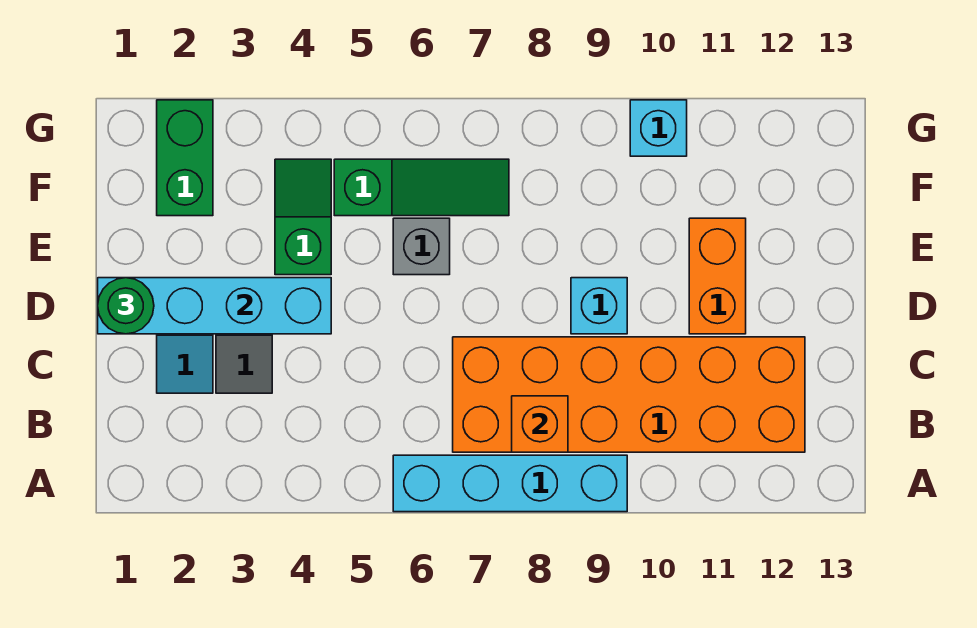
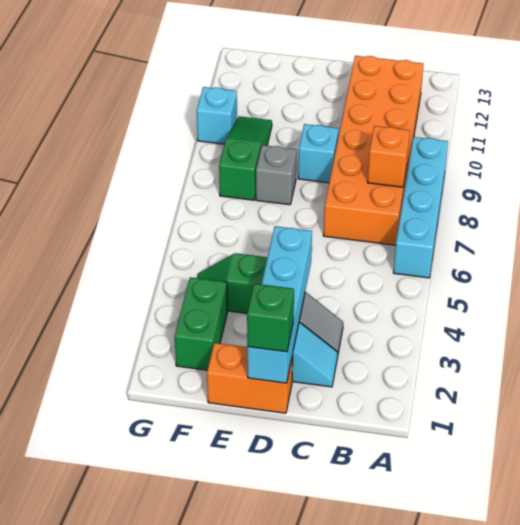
green round brick D1 level 3 -> green brick D1 level 3
orange brick D11:E11 level 1 -> orange brick D1:E1 level 1
grey brick E6 level 1 -> grey brick E8 level 1
green brick F2:G2 level 1 -> green brick F2:F3 level 1
green slope F5:F7 level 1 top 5 -> green slope F8:F10 level 1 top 8

